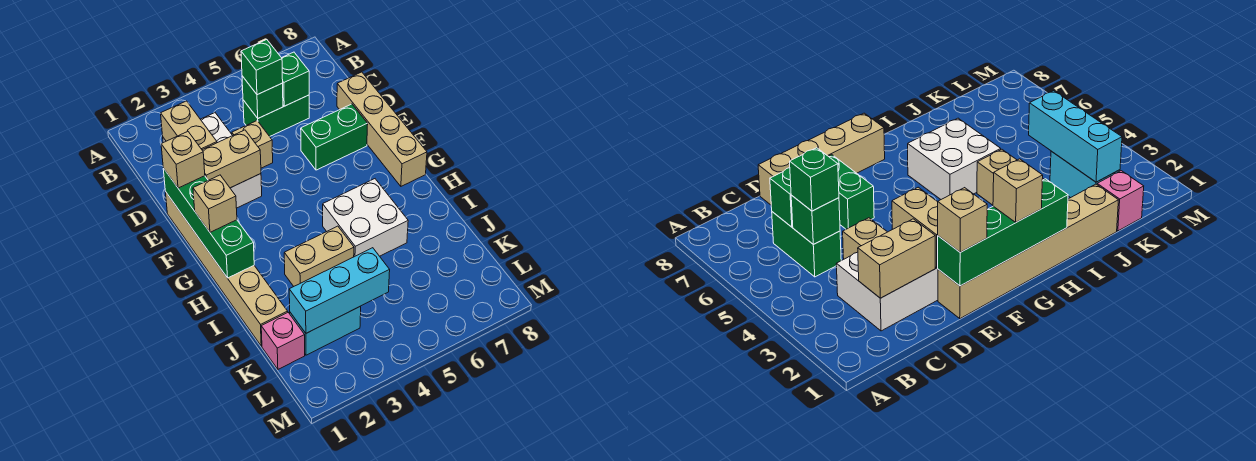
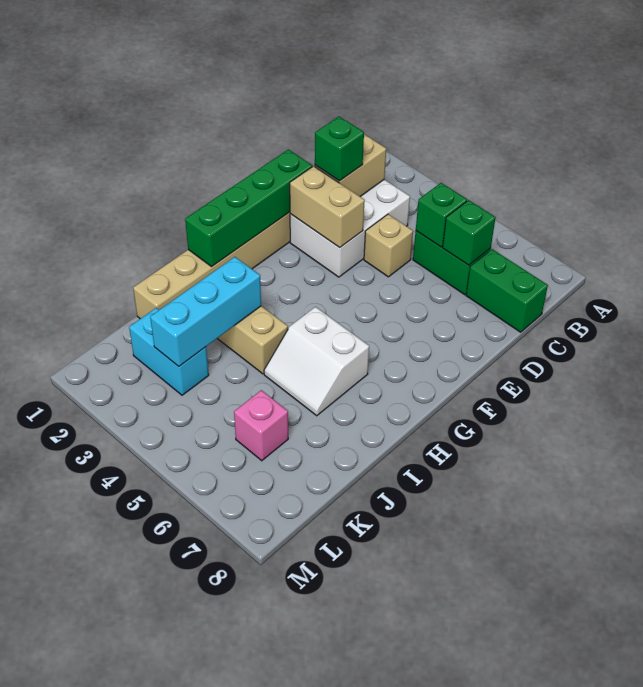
green brick C5 level 3 -> green brick D2 level 3
tan brick D8:G8 level 1 -> none
tan brick E1 level 3 -> none
green brick E6:E7 level 1 -> green brick C7:C8 level 1
tan brick G1 level 3 -> none
white brick H5:I6 level 1 -> white slope H5:I6 level 1 top H
pink brick K1 level 1 -> pink brick K6 level 1
cyan brick K2:K4 level 2 -> cyan brick I3:K3 level 2

